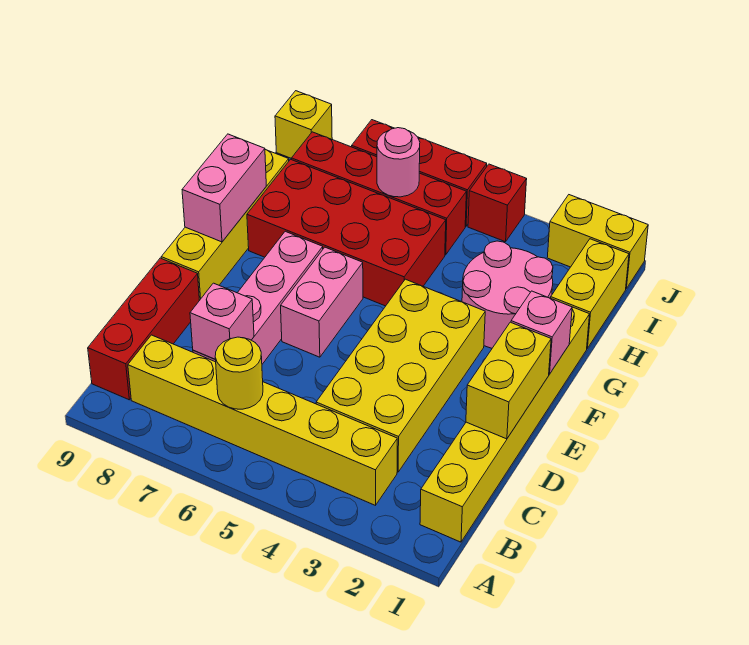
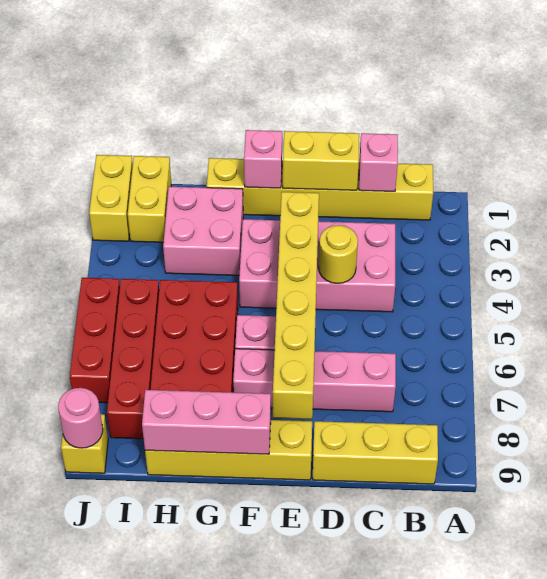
yellow brick B3:B8 level 1 -> yellow brick E3:E8 level 2
yellow round brick B6 level 2 -> yellow round brick D4 level 2
red brick B9:D9 level 1 -> yellow brick B9:D9 level 1
yellow brick C3:F4 level 1 -> pink brick C3:F4 level 1
pink brick C7 level 2 -> pink brick C1 level 2
pink brick F9:G9 level 2 -> pink brick F9:H9 level 2
pink round brick G2:H3 level 1 -> pink brick G2:H3 level 1
yellow brick H1:I1 level 1 -> yellow brick I1:I2 level 1
pink round brick I6 level 2 -> pink round brick J9 level 2
red brick J4 level 1 -> none

